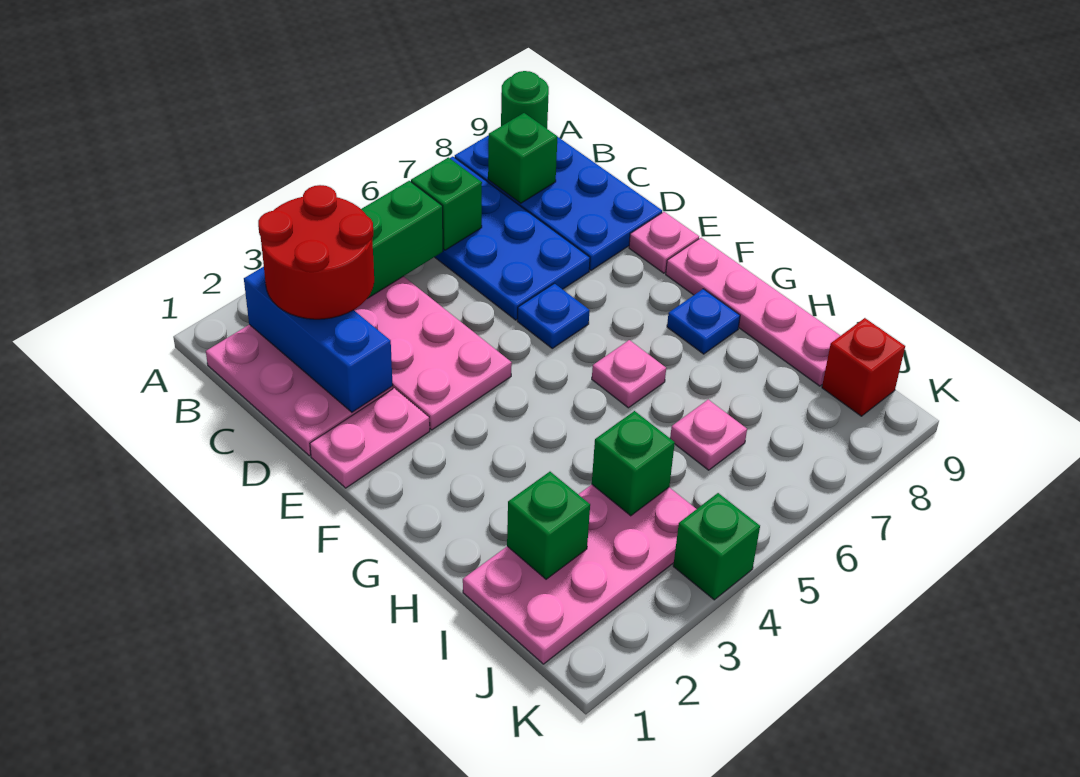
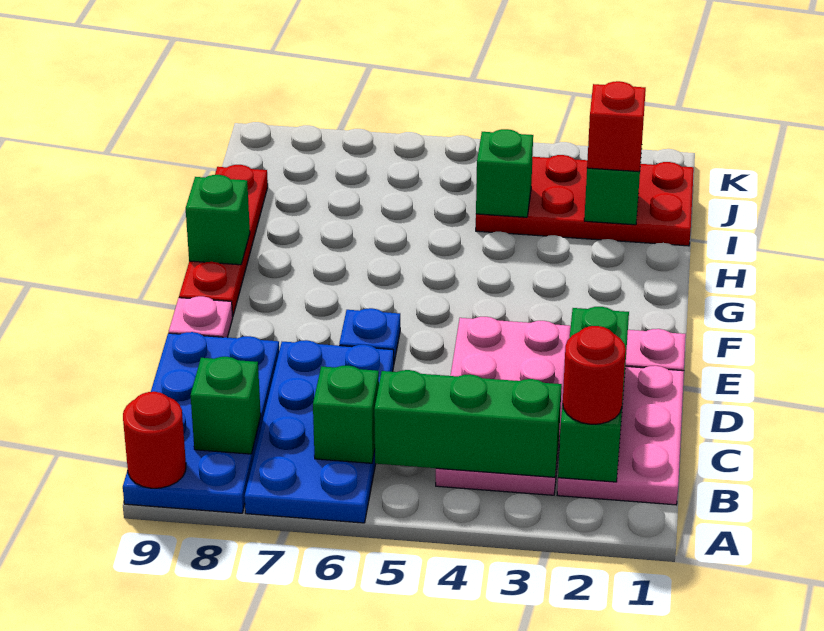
green round brick A9 level 2 -> red round brick A9 level 2
blue brick B2:D2 level 2 -> green brick B2:D2 level 2
red round brick B2:C3 level 3 -> red round brick B2 level 3
pink plate F9:I9 level 1 -> red plate F9:I9 level 1
pink plate G6 level 1 -> none
blue plate G8 level 1 -> none
pink plate I1:J4 level 1 -> red plate I1:J4 level 1
pink plate I6 level 1 -> none
red brick J9 level 1 -> red brick I2 level 3
green brick K4 level 1 -> green brick G9 level 2

